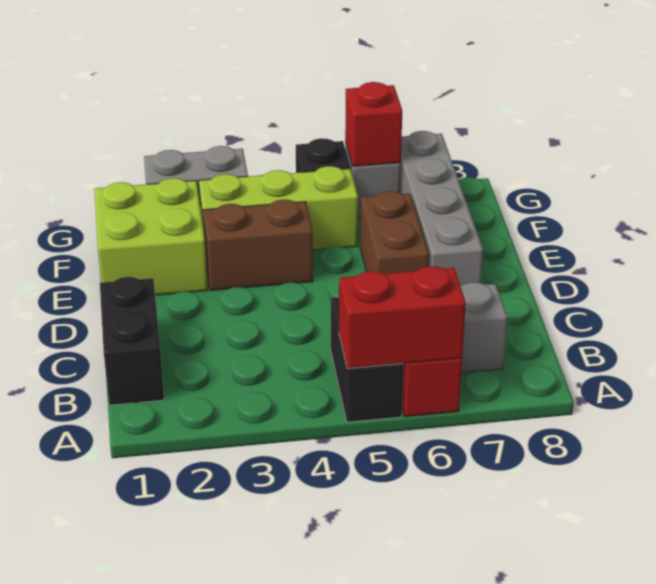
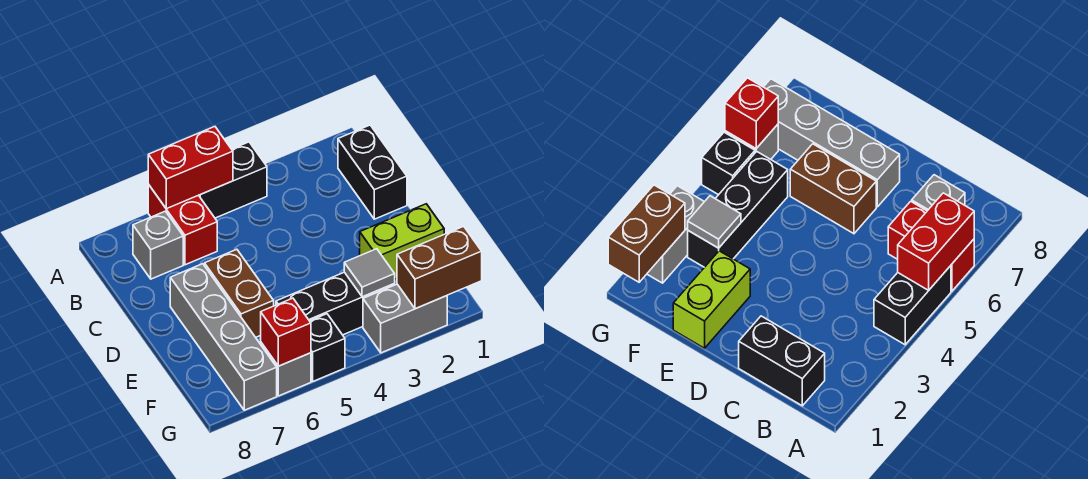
black brick A5:B5 level 1 -> black brick A4:A5 level 1
lime brick E1:F2 level 1 -> lime brick E1:E2 level 1
brown brick E3:E4 level 1 -> brown brick G1:G2 level 2
lime brick F3:F5 level 1 -> black brick F3:F5 level 1
none -> grey tile F3 level 2

